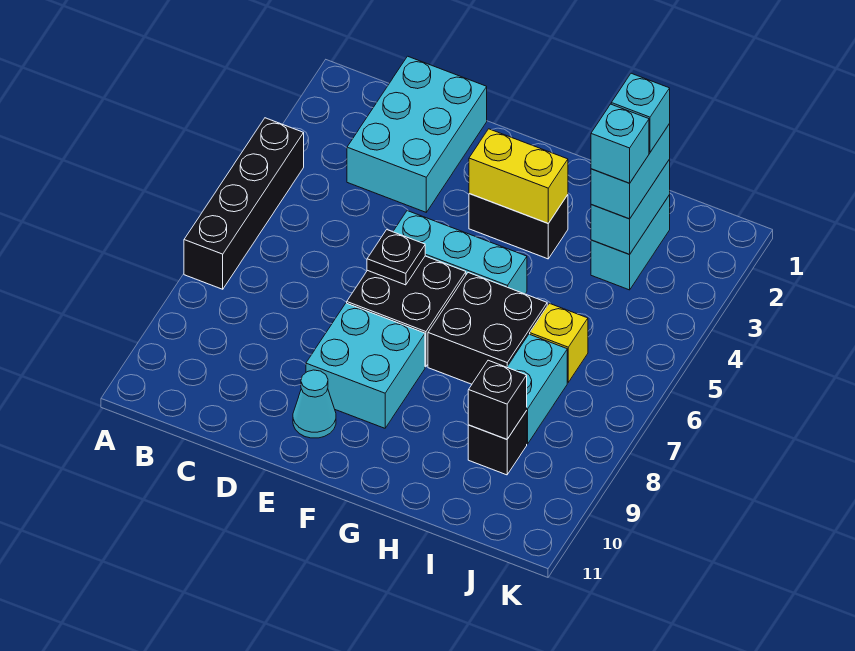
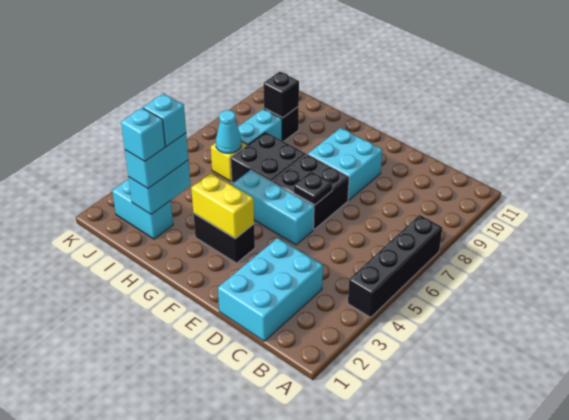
cyan cone E10 level 1 -> cyan cone I6 level 2
cyan brick I2:I3 level 1 -> cyan brick I2:J2 level 1

